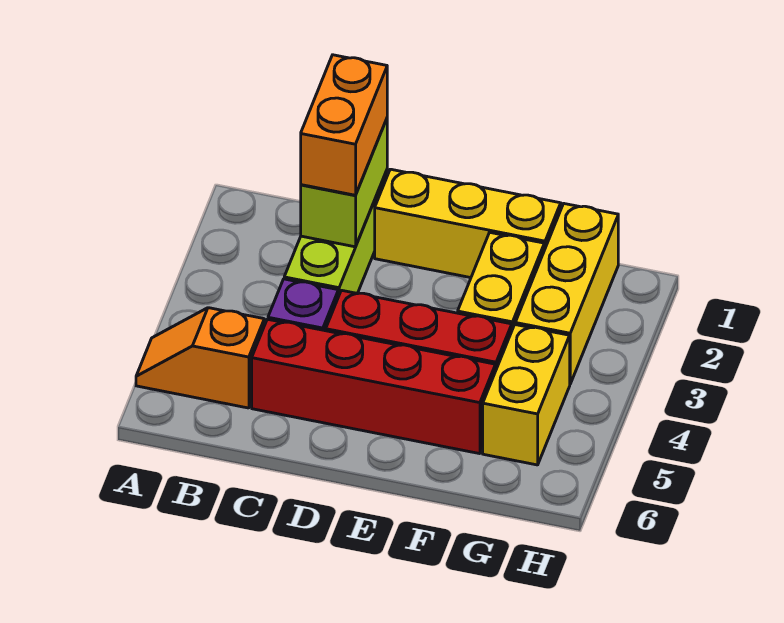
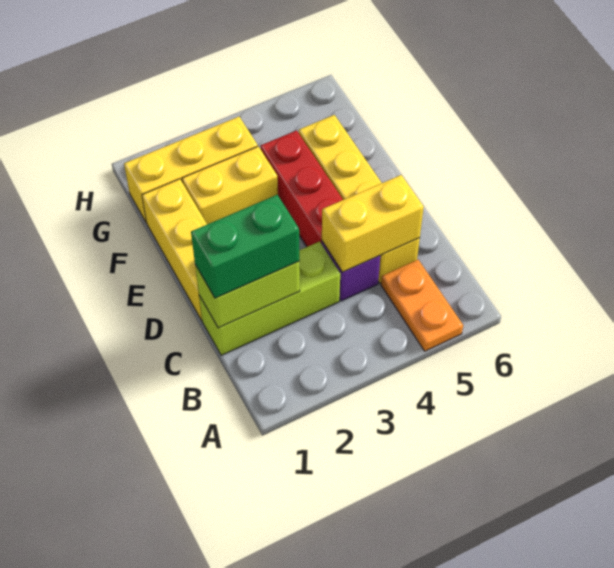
orange slope A5:B5 level 1 top B -> orange plate A5:B5 level 1
orange brick C1:C2 level 3 -> green brick C1:C2 level 3
red brick C5:F5 level 1 -> yellow brick C5:F5 level 1
yellow brick G4:G5 level 1 -> yellow brick C4:C5 level 2

